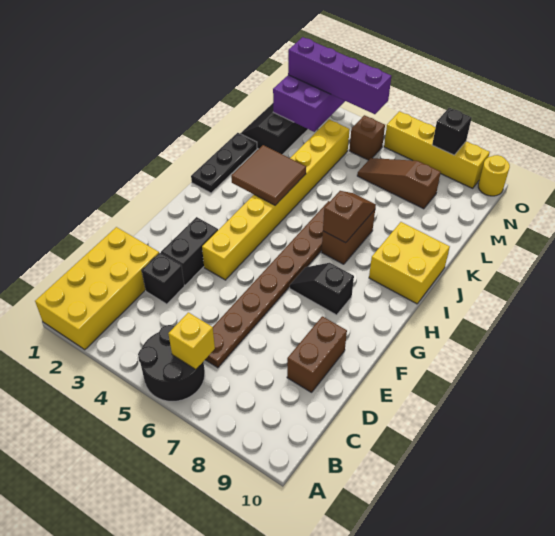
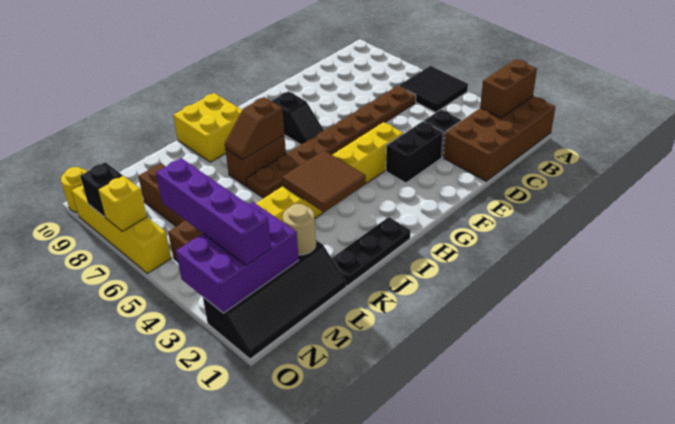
yellow brick A1:D2 level 1 -> brown brick A1:D2 level 1
black round brick A5:B6 level 1 -> black tile A5:B6 level 1
yellow brick B6 level 2 -> yellow brick O7 level 2
brown brick D9:E9 level 1 -> brown brick A2:B2 level 2
none -> tan round brick L2 level 2

